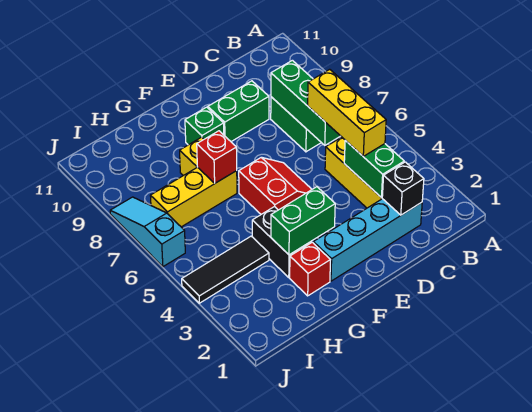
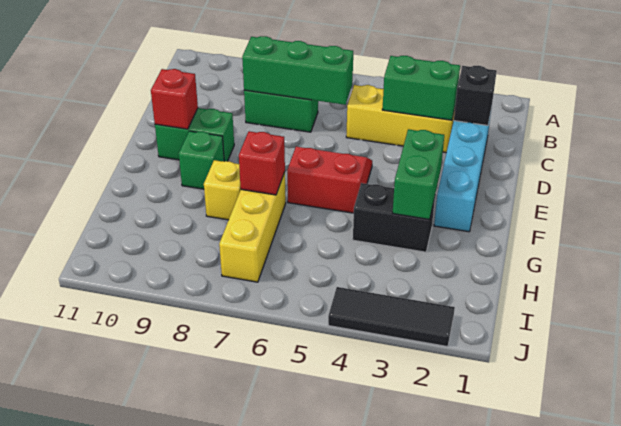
yellow brick C4:C6 level 3 -> none
green brick D9:E9 level 1 -> green brick E9:E10 level 1
red brick G2 level 1 -> red brick E10 level 2
black tile H4:J4 level 1 -> black tile J2:J4 level 1
cyan slope J6:J8 level 1 top 6 -> none

